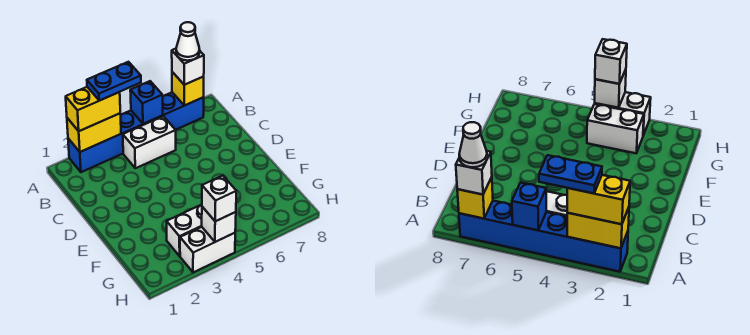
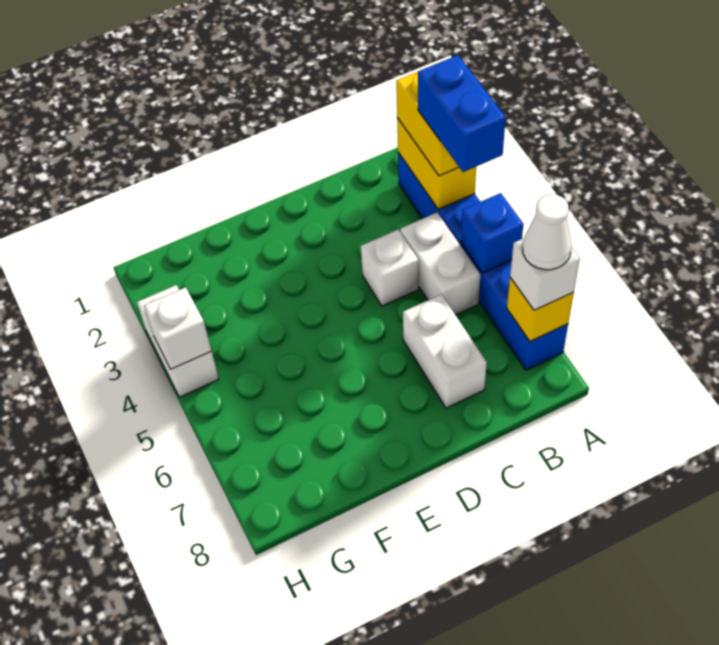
blue plate A3:A4 level 4 -> blue brick A3:A4 level 4
white brick G3:G4 level 1 -> white brick C6:C7 level 1
white brick H4 level 3 -> white brick C4 level 1

